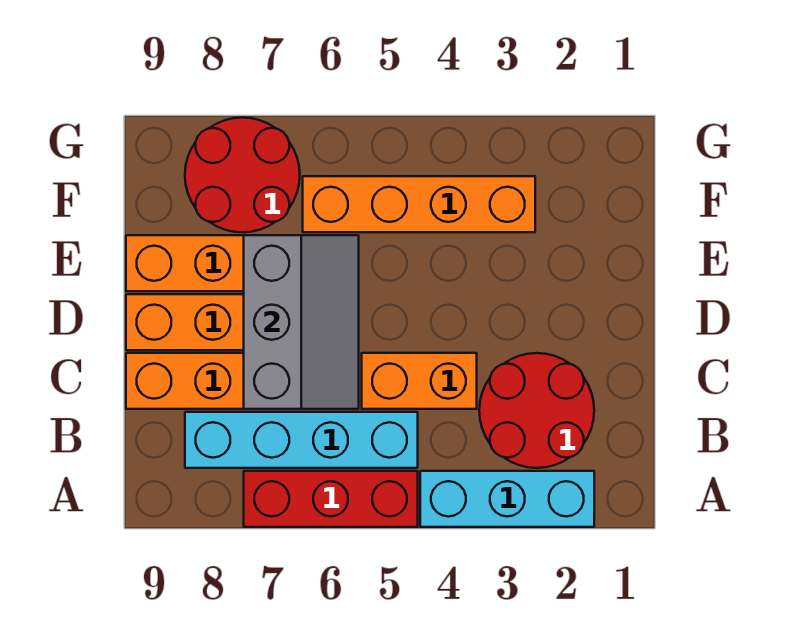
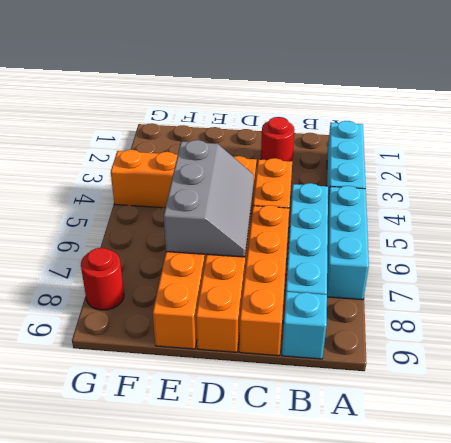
red brick A5:A7 level 1 -> cyan brick A5:A7 level 1
red round brick B2:C3 level 1 -> red round brick C2 level 1
none -> cyan brick B9 level 1
grey slope C6:E7 level 2 top 7 -> grey slope D5:E7 level 2 top E
orange brick F3:F6 level 1 -> orange brick D4:G4 level 1
red round brick F7:G8 level 1 -> red round brick G8 level 1

